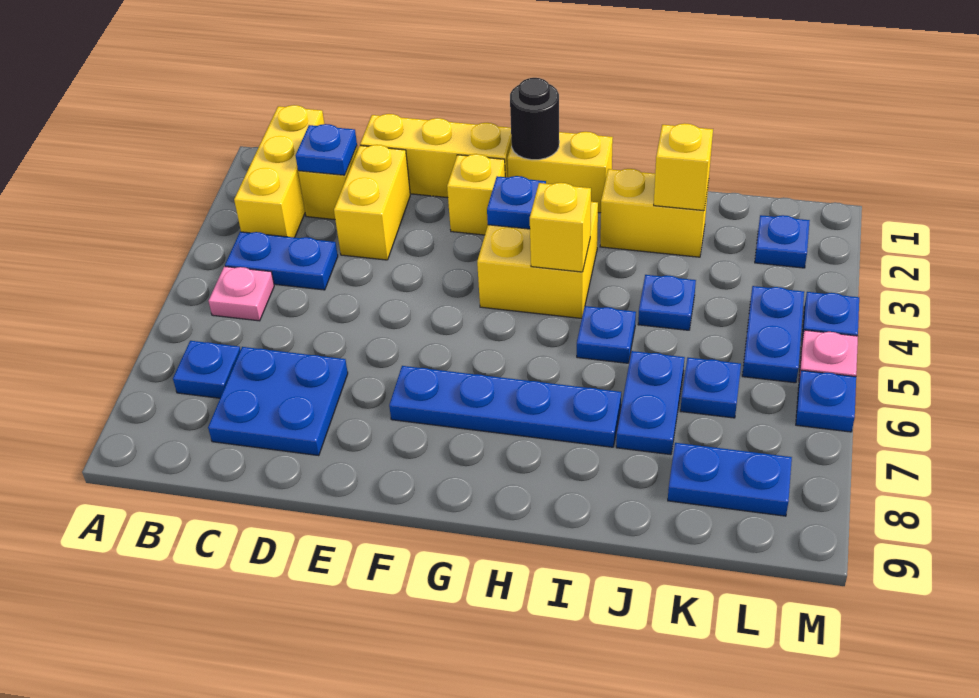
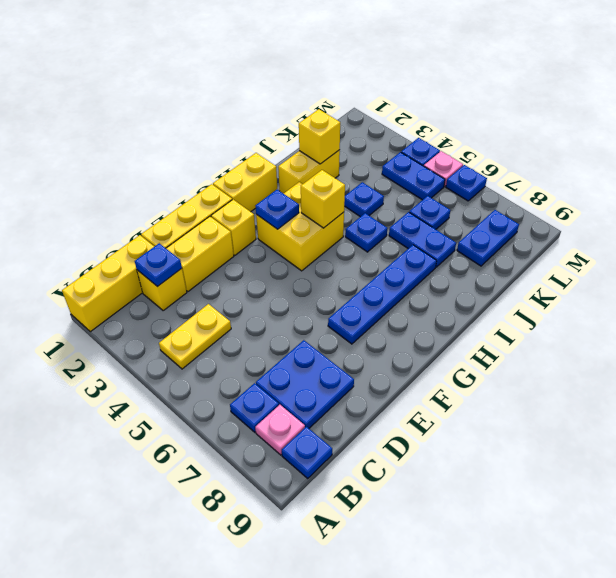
yellow brick B1:B3 level 1 -> yellow brick A1:C1 level 1
blue plate B4:C4 level 1 -> yellow plate B4:C4 level 1
pink plate B5 level 1 -> pink plate B8 level 1
yellow brick D2:D3 level 1 -> yellow brick D2:E2 level 1
black round brick G1 level 2 -> none
blue plate L2 level 1 -> blue plate B9 level 1

